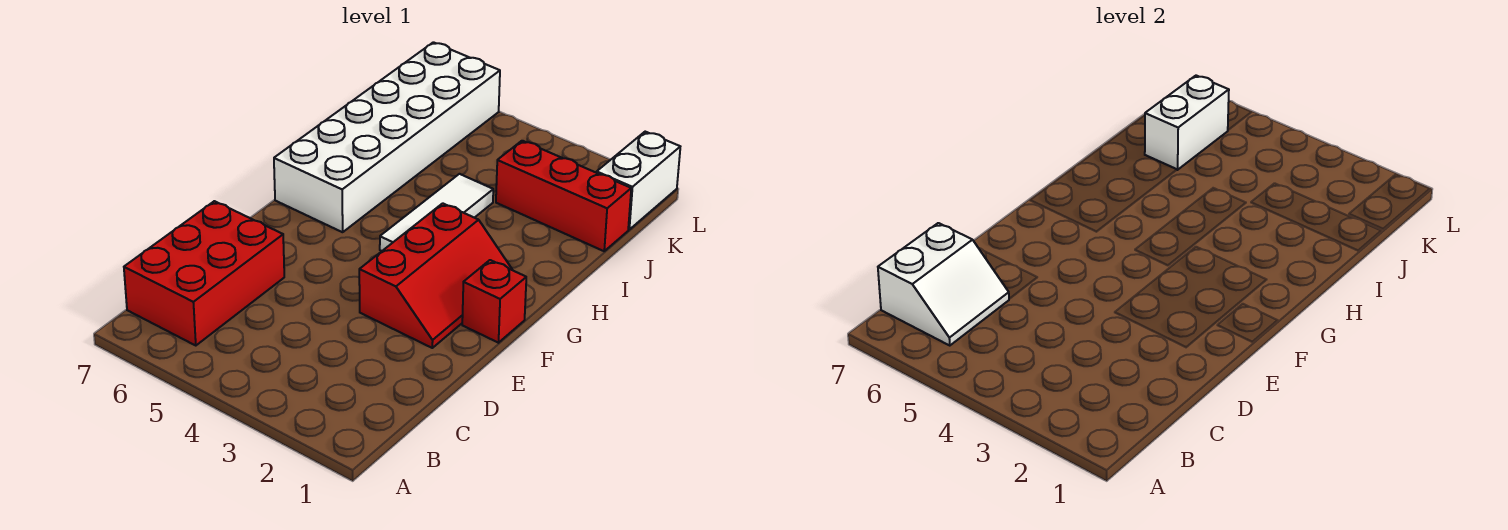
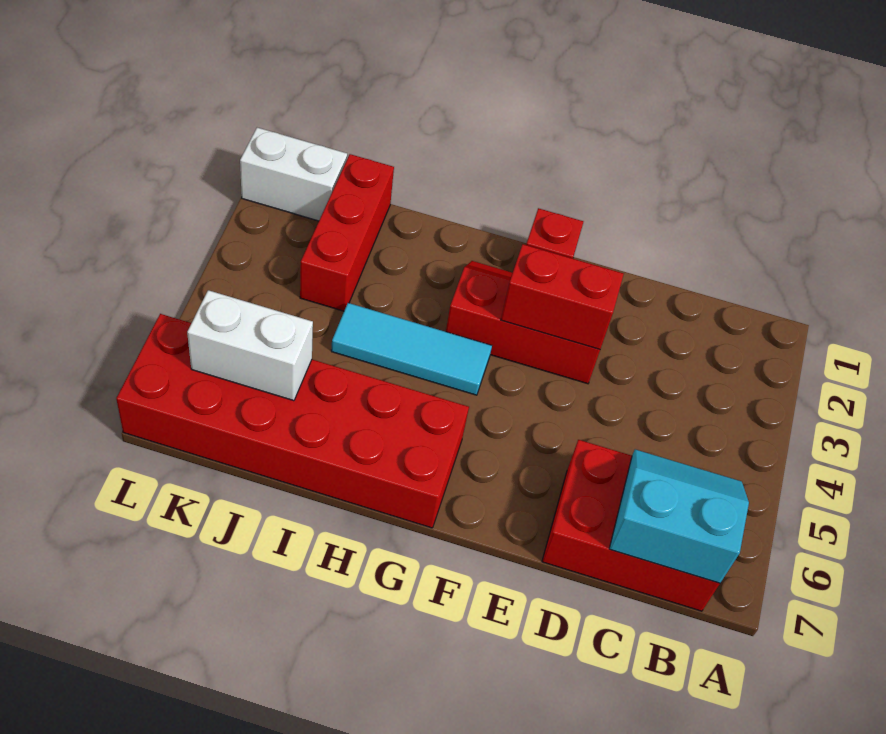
white slope B6:C7 level 2 top 7 -> cyan slope B6:C7 level 2 top 7
none -> red brick E3:F3 level 2
white tile G4:I4 level 1 -> cyan tile G4:I4 level 1
white brick G6:L7 level 1 -> red brick G6:L7 level 1

